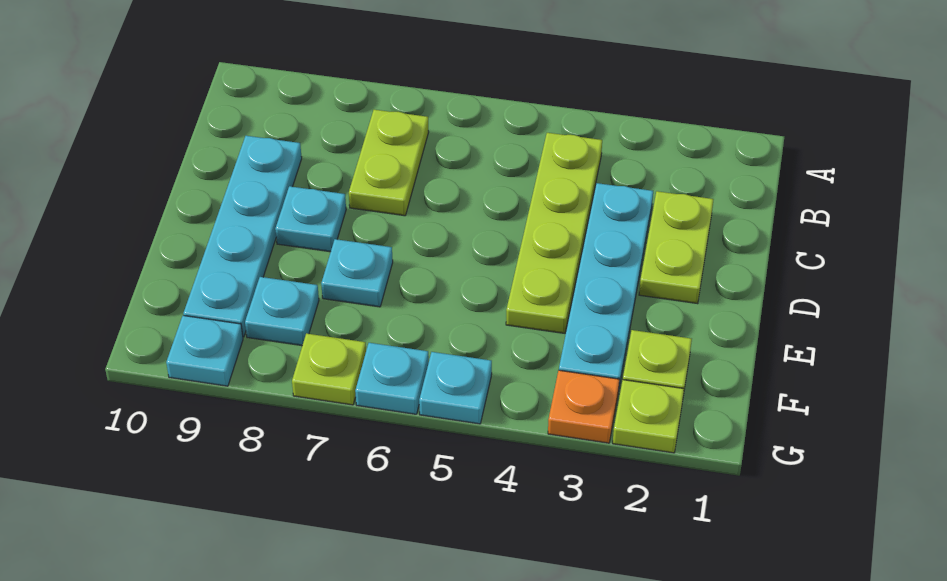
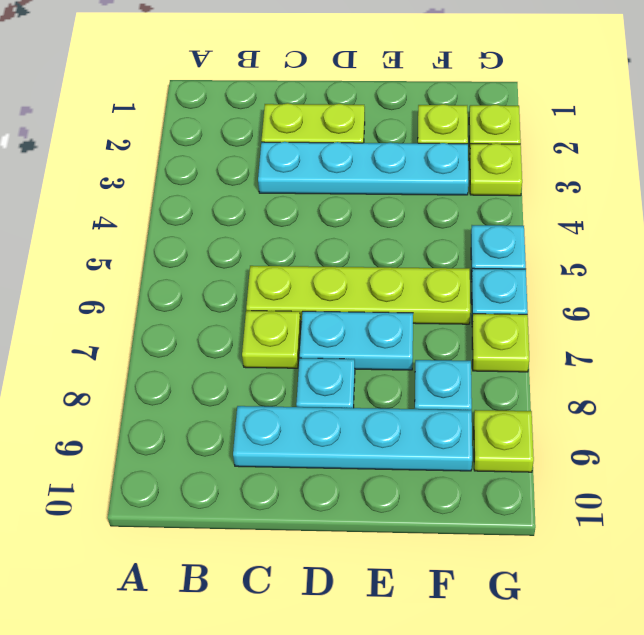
lime plate B4:E4 level 1 -> lime plate C6:F6 level 1
lime plate B7:C7 level 1 -> lime plate C7 level 1
cyan plate E7 level 1 -> cyan plate D7:E7 level 1
orange plate G3 level 1 -> lime plate G3 level 1
cyan plate G9 level 1 -> lime plate G9 level 1

